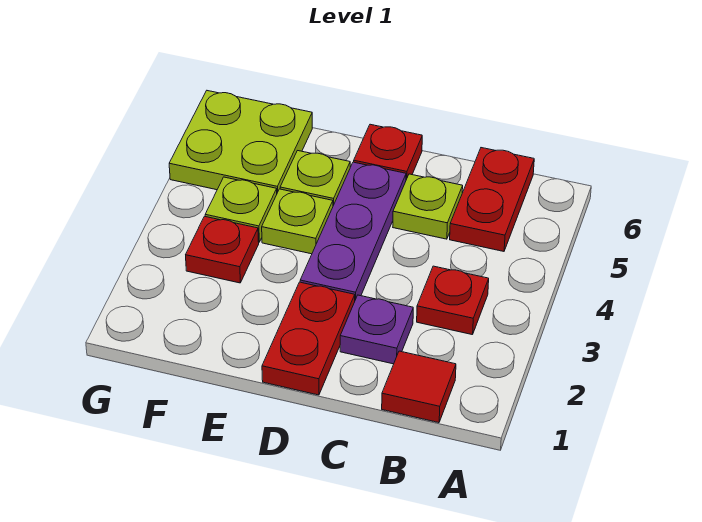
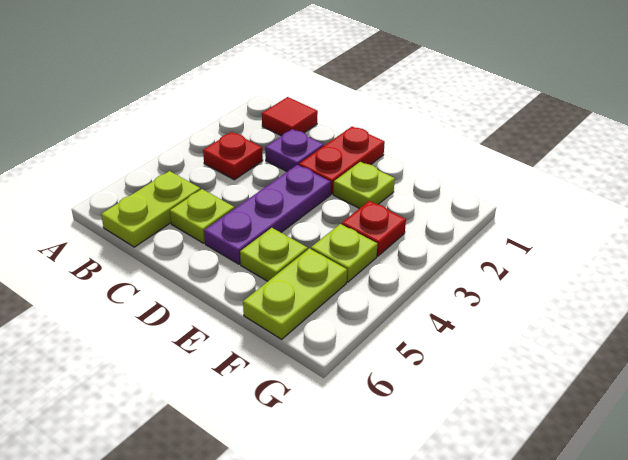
red plate B5:B6 level 1 -> lime plate B5:B6 level 1
red plate D6 level 1 -> none
lime plate E4 level 1 -> lime plate E2 level 1
lime plate F5:G6 level 1 -> lime plate F5:F6 level 1

